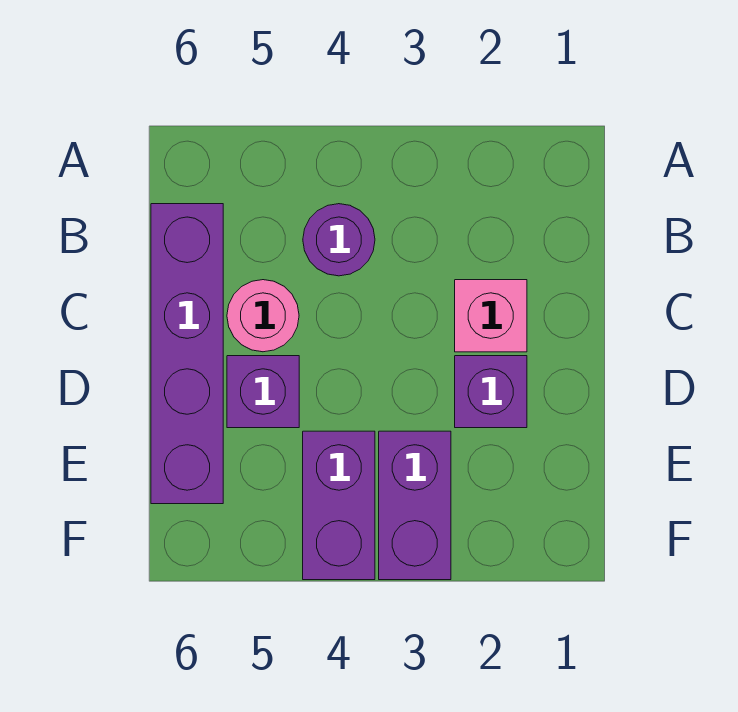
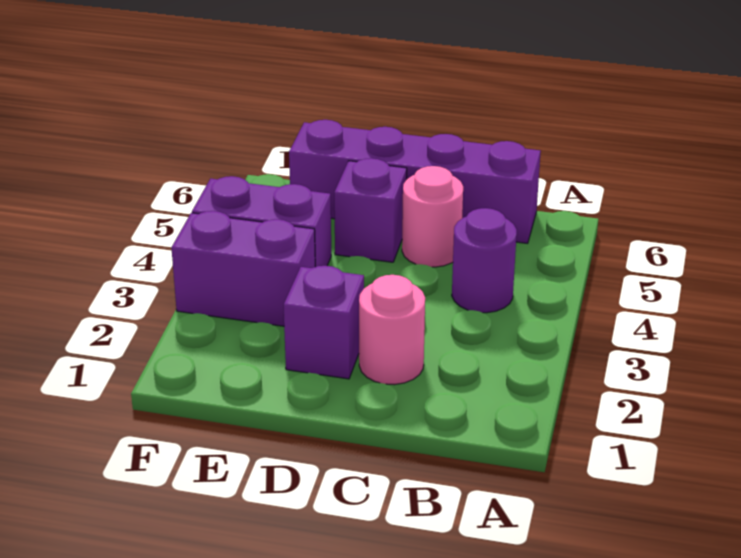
pink brick C2 level 1 -> pink round brick C2 level 1

